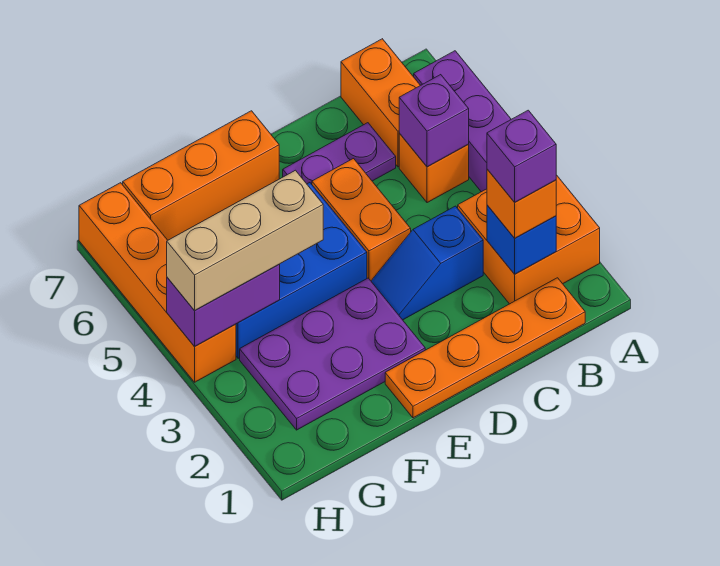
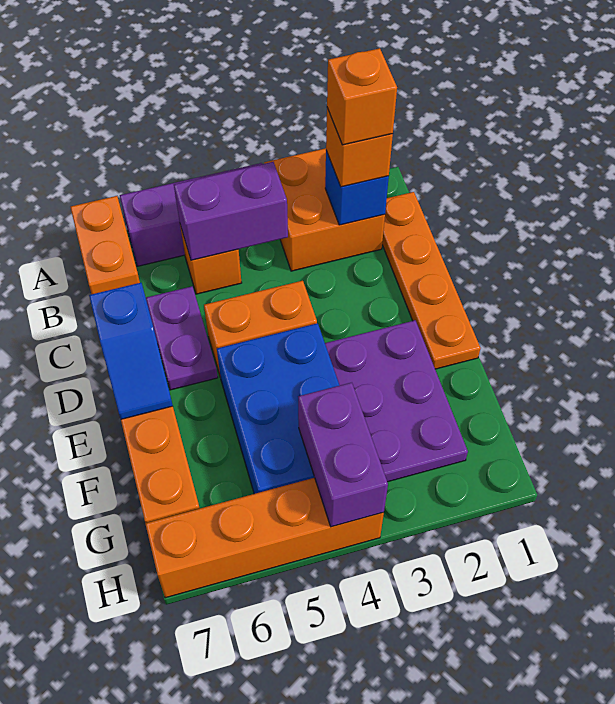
purple brick B2 level 4 -> orange brick B2 level 4
purple brick B5 level 2 -> purple brick B4:B5 level 2
orange brick B6:B7 level 1 -> orange brick A7:B7 level 1
blue slope C3:D3 level 1 top C -> blue slope D7:E7 level 2 top D
tan brick F4:H4 level 3 -> none

